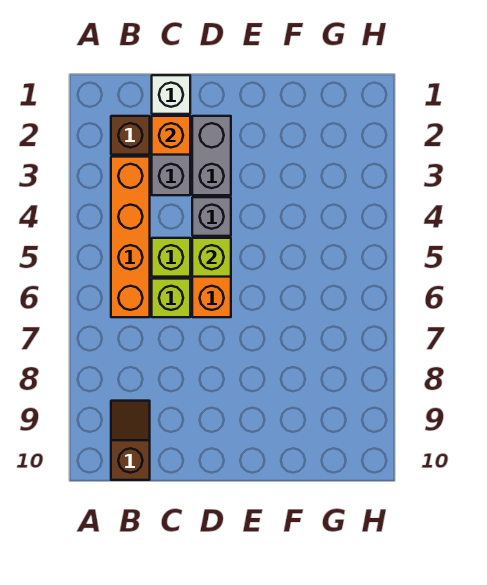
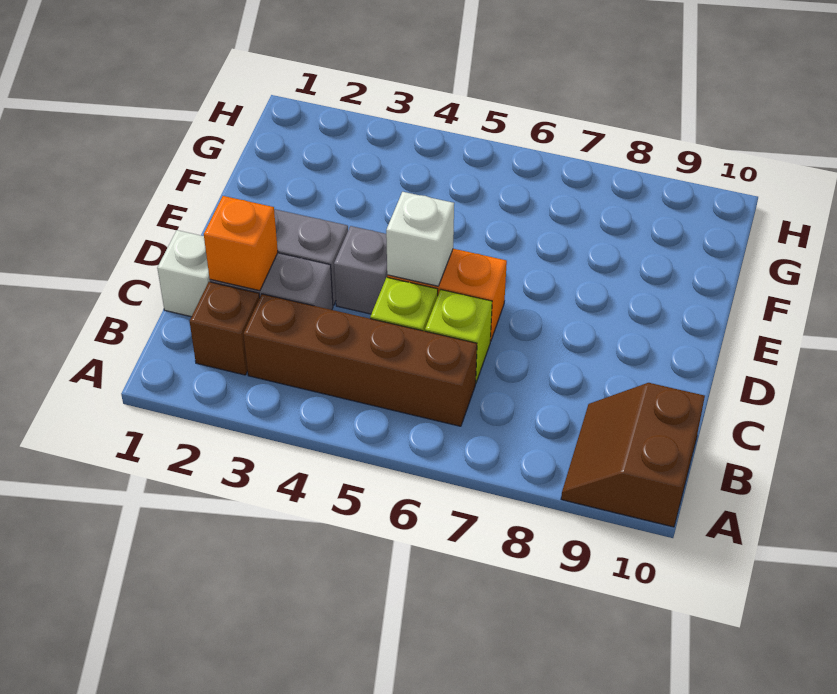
orange brick B3:B6 level 1 -> brown brick B3:B6 level 1
brown slope B9:B10 level 1 top 10 -> brown slope A9:B10 level 1 top 10
lime brick D5 level 2 -> white brick D5 level 2

